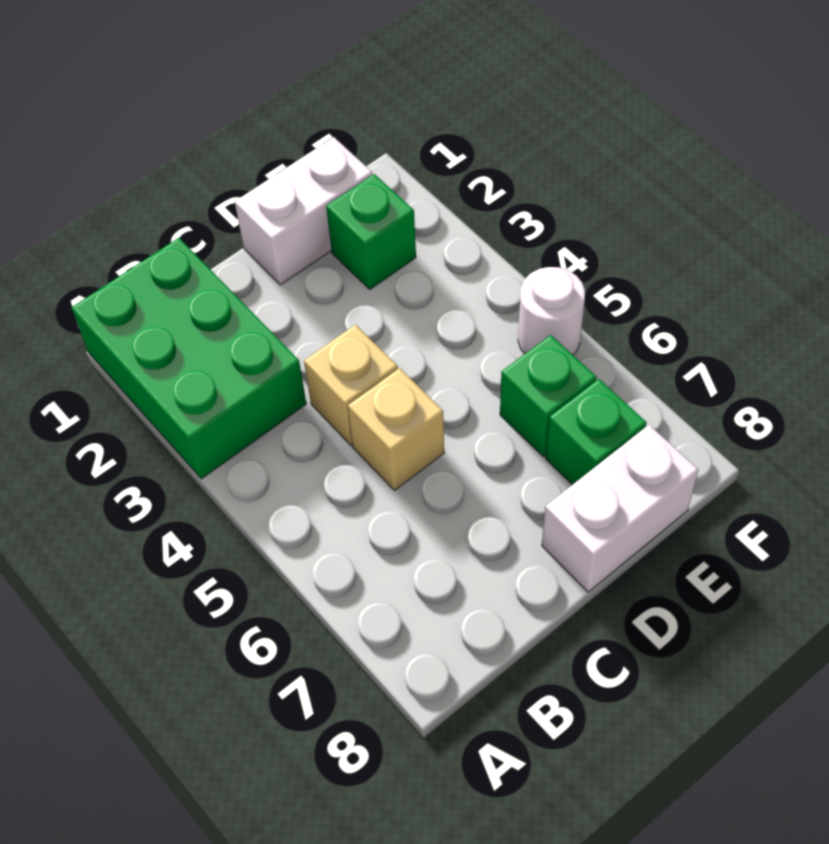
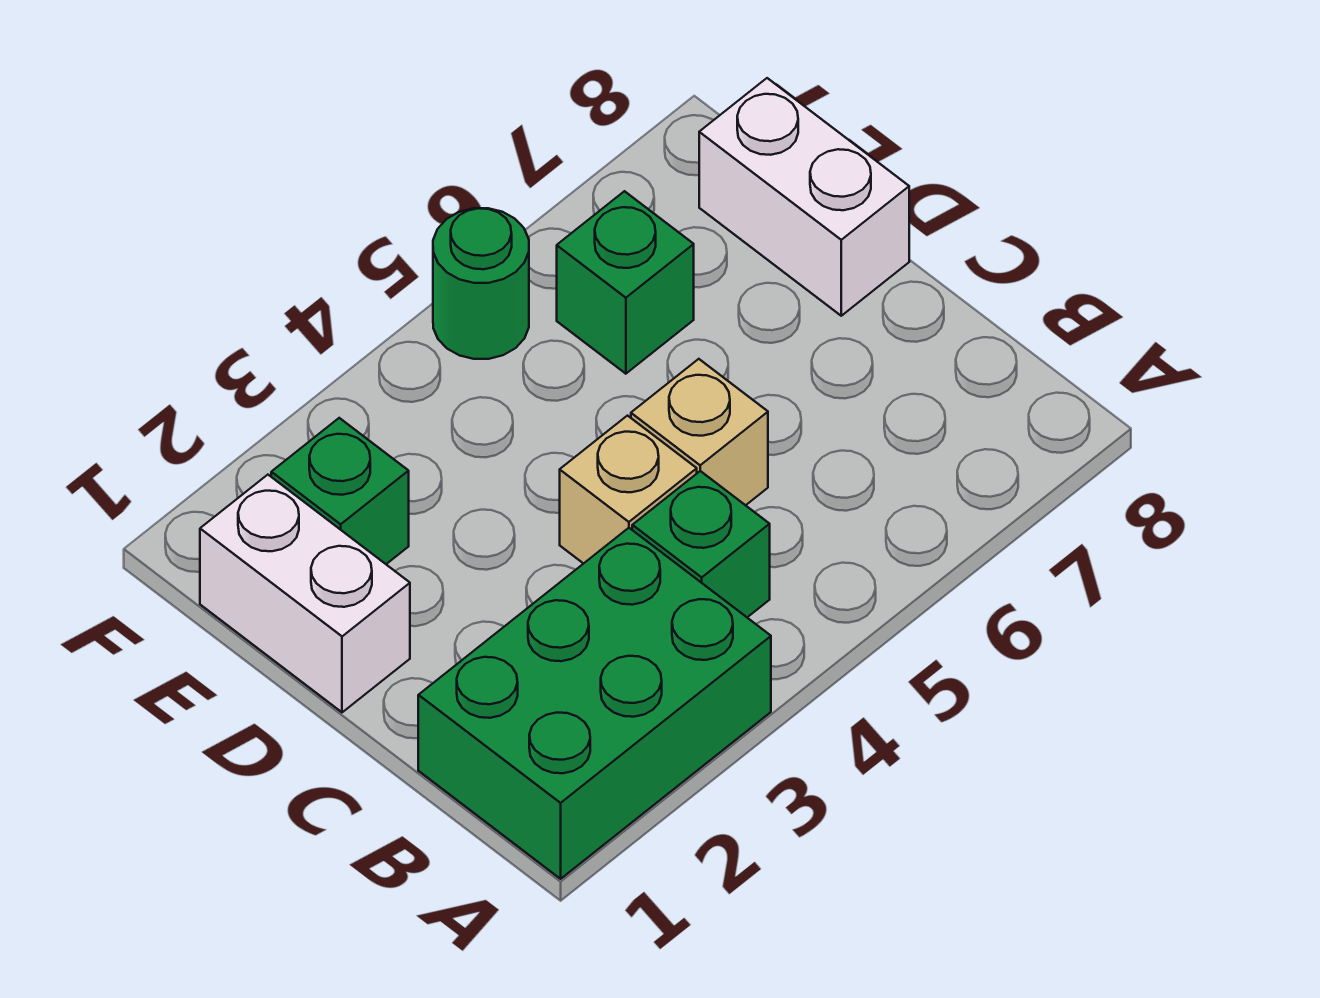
green brick E7 level 1 -> green brick B4 level 1
white round brick F5 level 1 -> green round brick F5 level 1

